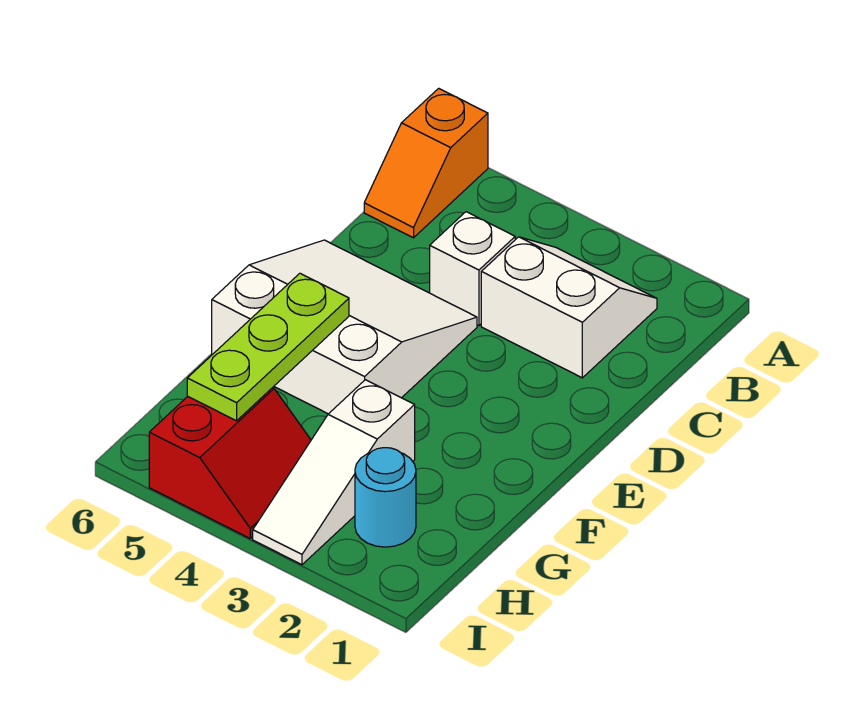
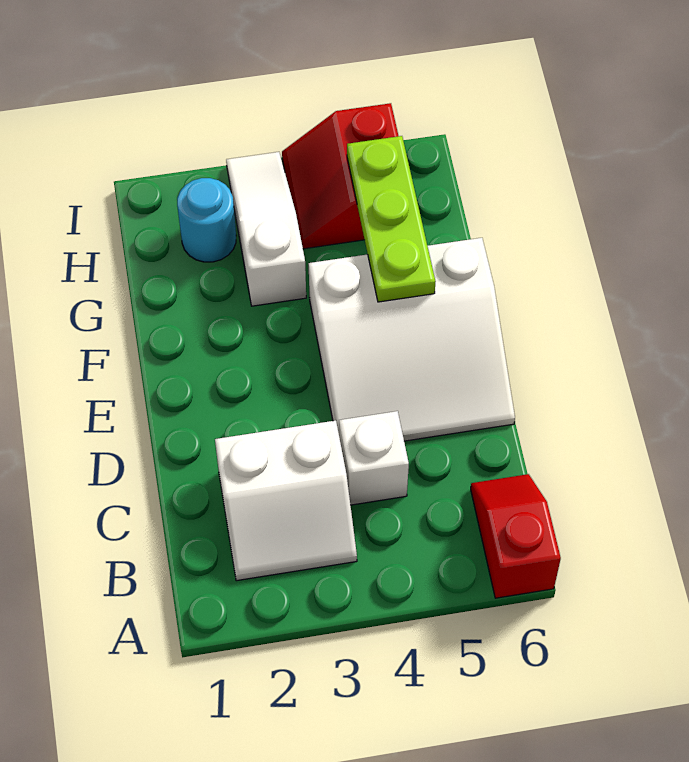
orange slope A6:B6 level 1 top A -> red slope A6:B6 level 1 top A

